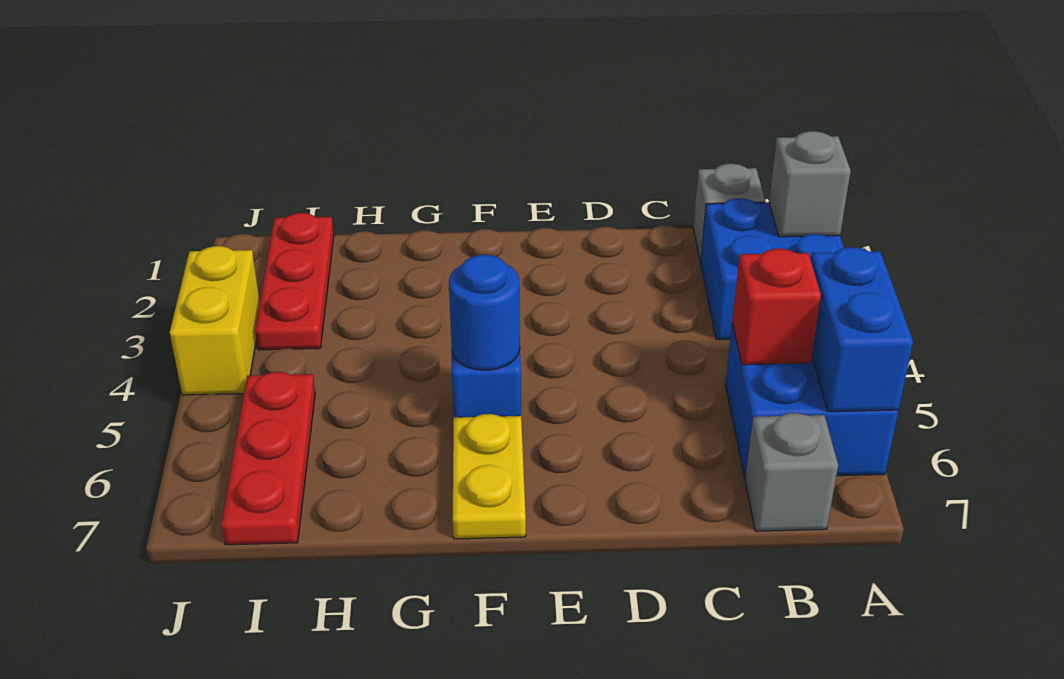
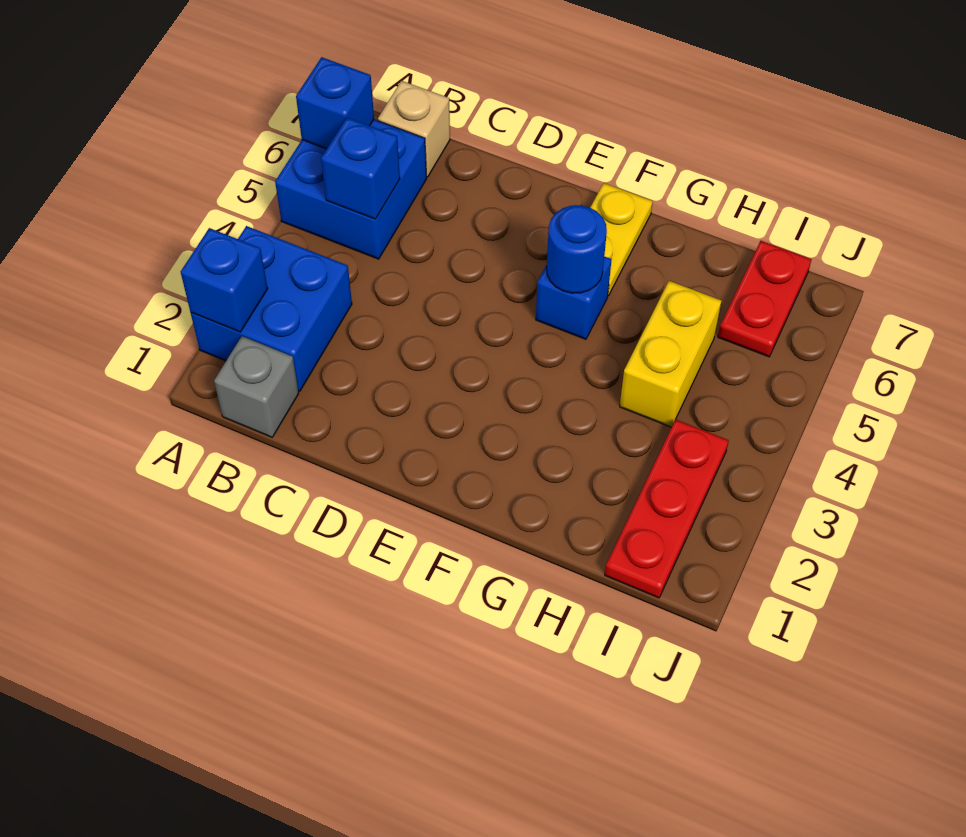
grey brick A2 level 2 -> blue brick A2 level 2
blue brick A5:A6 level 2 -> blue brick A6 level 2
red brick B5 level 2 -> blue brick B5 level 2
grey brick B7 level 1 -> tan brick B7 level 1
red plate I5:I7 level 1 -> red plate I6:I7 level 1
yellow brick J3:J4 level 1 -> yellow brick H4:H5 level 1

